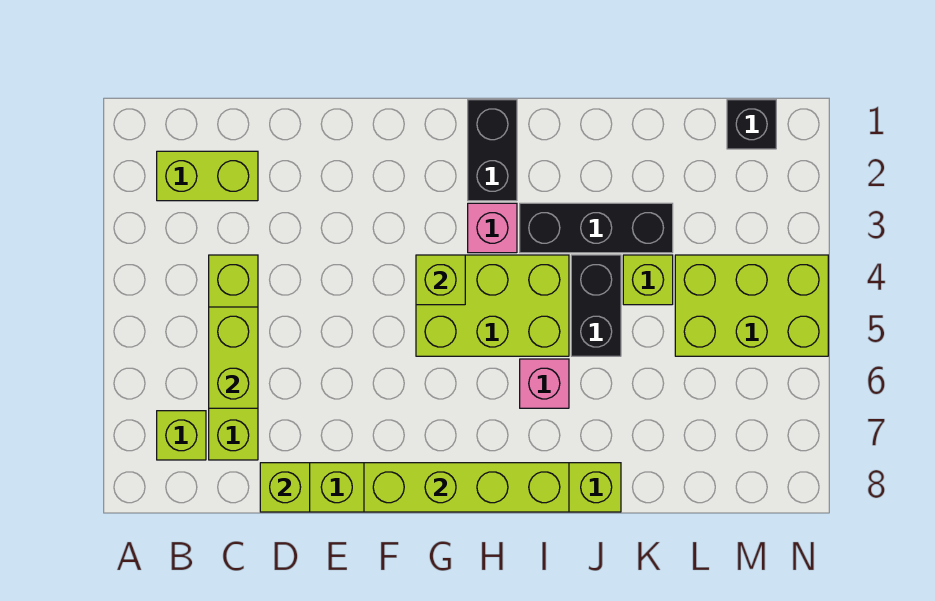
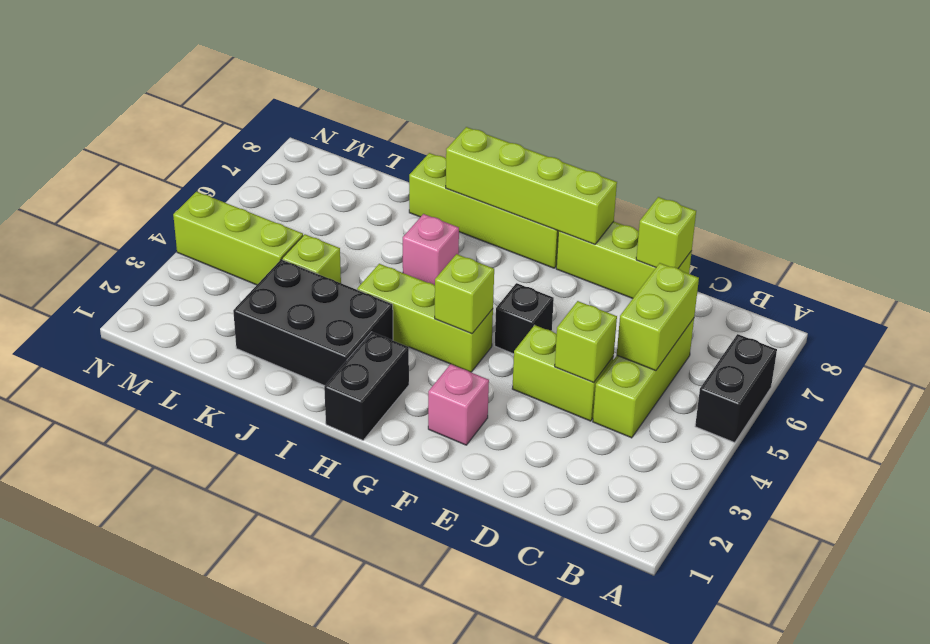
lime brick B2:C2 level 1 -> lime brick D4:E4 level 1
lime brick B7 level 1 -> lime brick D4 level 2
lime brick C4:C7 level 1 -> lime brick C4:C6 level 1
lime brick G4:I5 level 1 -> lime brick G4:I4 level 1
pink brick H3 level 1 -> pink brick F2 level 1
black brick I3:K3 level 1 -> black brick I2:K3 level 1
black brick J4:J5 level 1 -> black brick A5:A6 level 1
lime brick L4:N5 level 1 -> lime brick L4:N4 level 1
black brick M1 level 1 -> black brick F5 level 1

